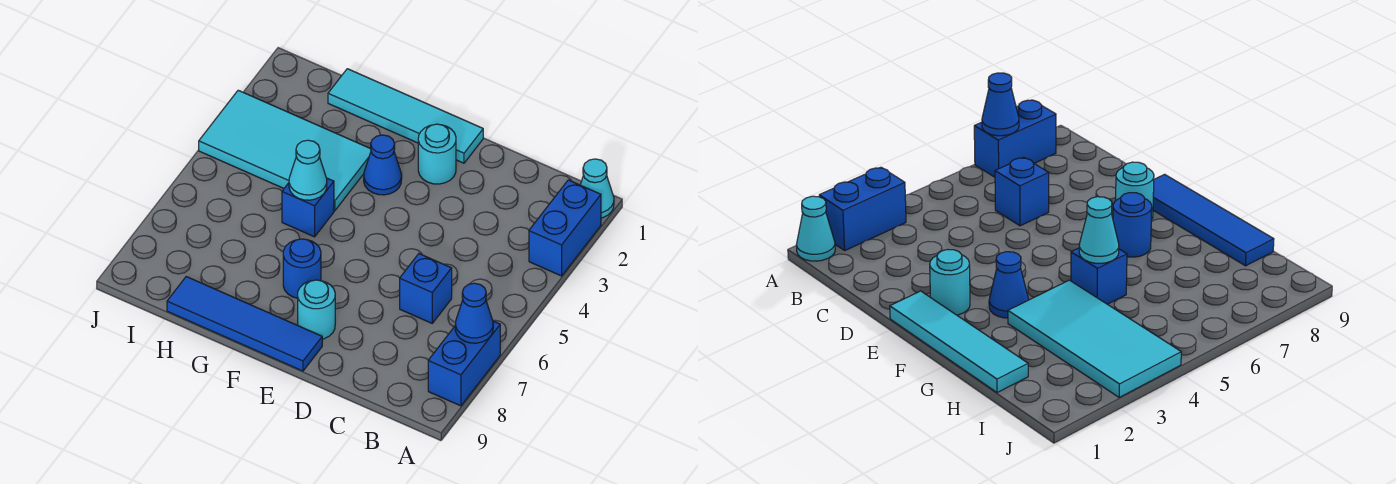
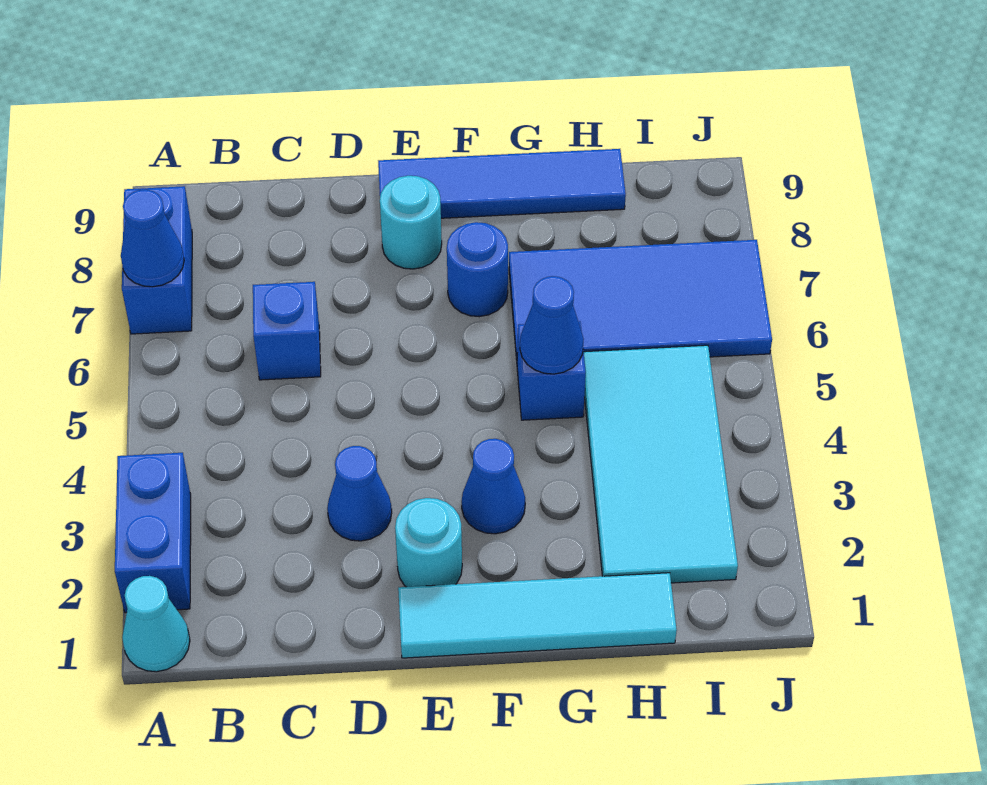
none -> blue cone D3 level 1
cyan tile G3:J4 level 1 -> cyan tile H2:I5 level 1
cyan cone G5 level 2 -> blue cone G5 level 2
none -> blue tile G6:J7 level 1

